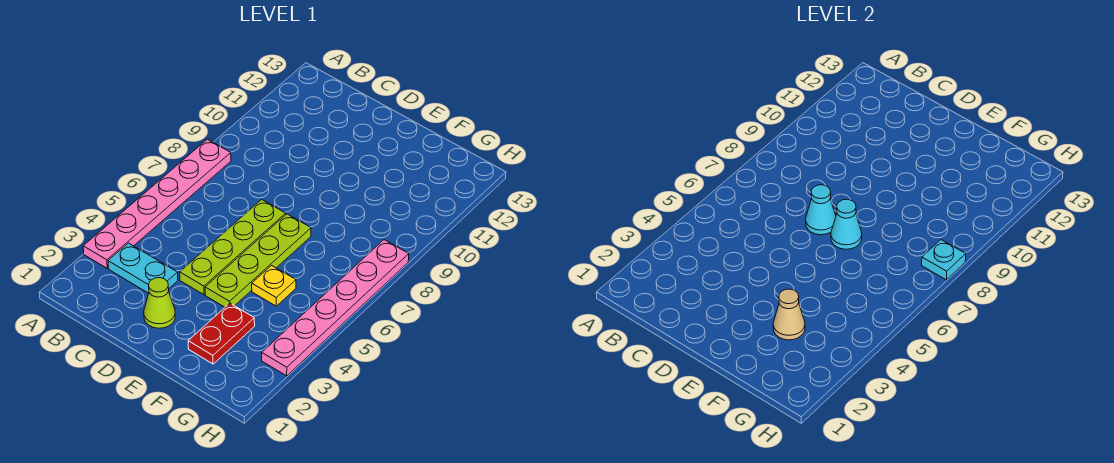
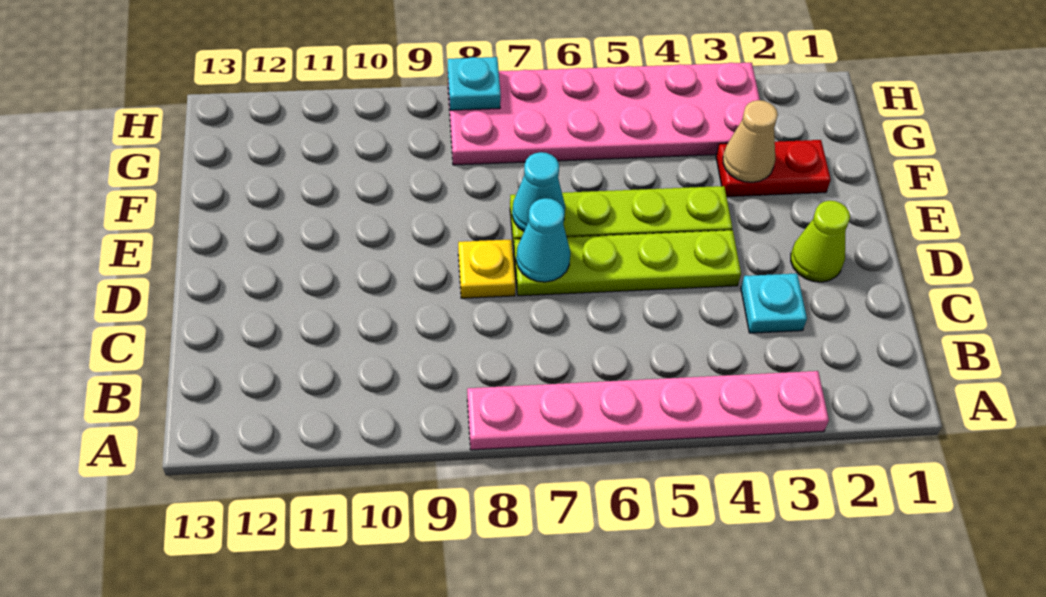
cyan plate B3:C3 level 1 -> cyan plate C3 level 1
yellow plate F5 level 1 -> yellow plate D8 level 1
pink plate H3:H8 level 1 -> pink plate G3:H8 level 1

